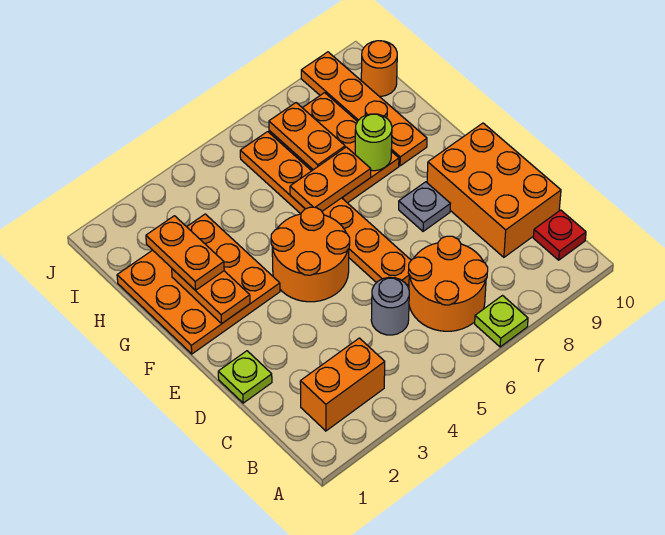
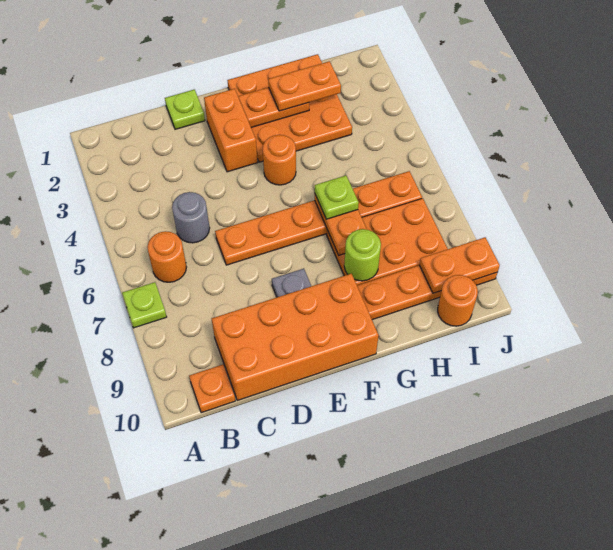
orange brick B2:B3 level 1 -> orange brick E2:E3 level 1
orange round brick B6:C7 level 1 -> orange round brick B6 level 1
red plate B10 level 1 -> orange plate B10 level 1
orange brick C9:E10 level 1 -> orange brick C9:F10 level 1
orange round brick E4:F5 level 1 -> orange round brick F4 level 1
none -> lime plate G6 level 3
orange plate H7:I7 level 2 -> orange plate I9:J9 level 2

